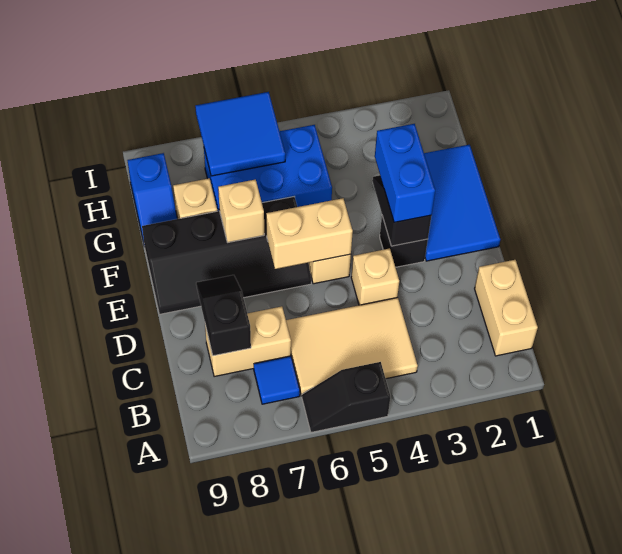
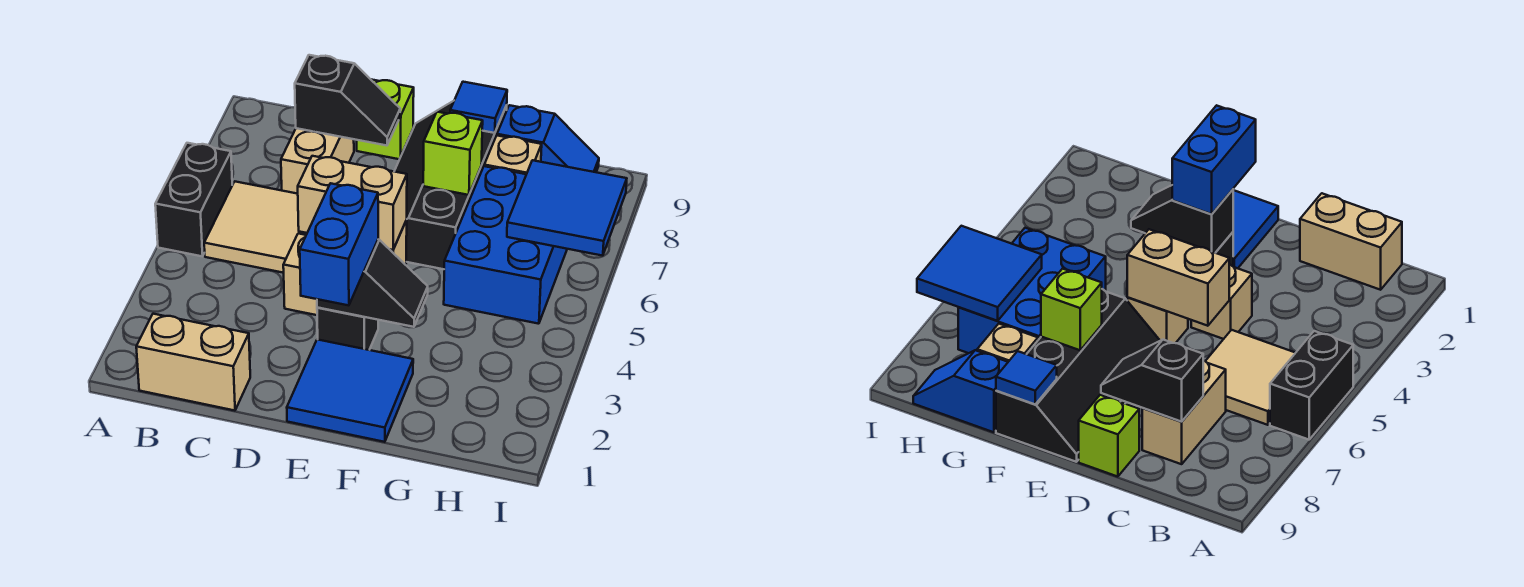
black slope A5:A6 level 1 top 5 -> black brick A5:A6 level 1
tan tile B4:C6 level 1 -> tan tile B5:C6 level 1
blue tile B7 level 1 -> blue tile F9 level 2
none -> lime brick D9 level 1
blue tile E1:G2 level 1 -> blue tile E1:F2 level 1
blue brick E3:F3 level 3 -> blue brick E2:E3 level 3
tan brick E5:E6 level 2 -> tan brick D5:E5 level 2
tan brick F7 level 2 -> lime brick F7 level 2
blue slope G9:H9 level 1 top H -> blue slope G9:H9 level 1 top G

